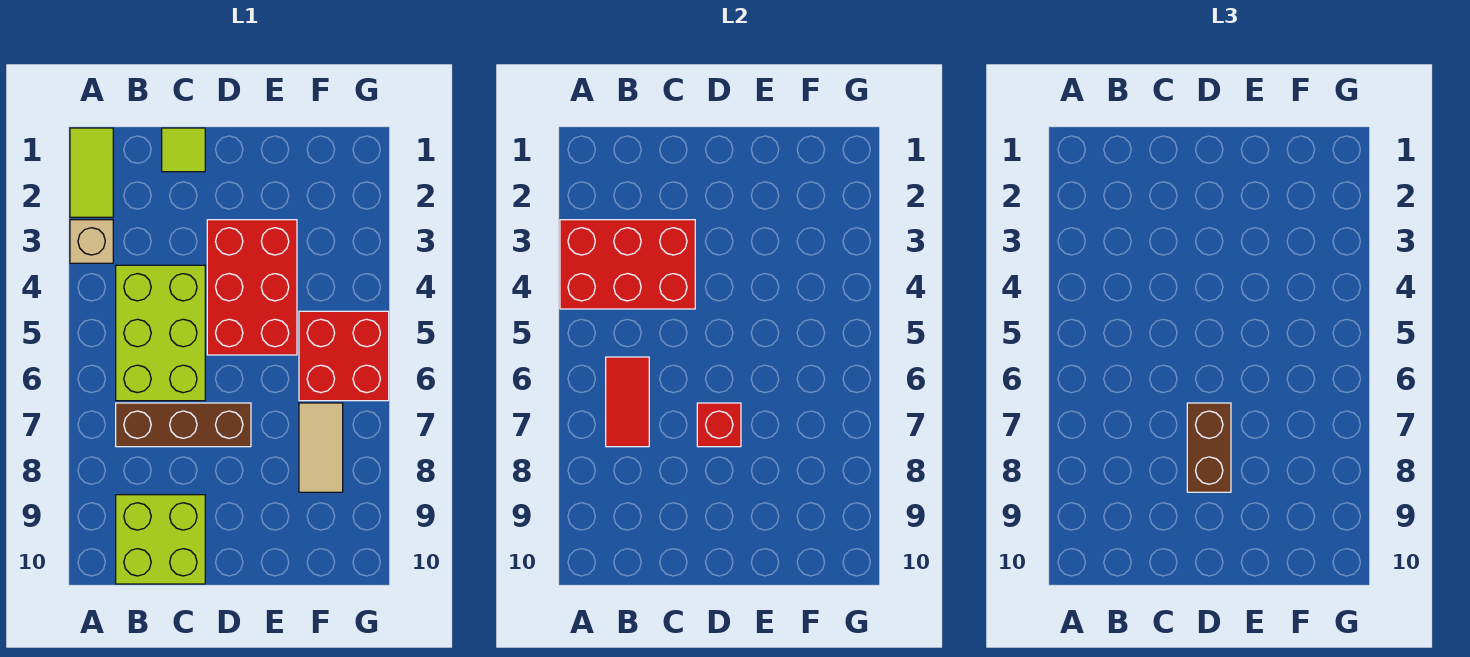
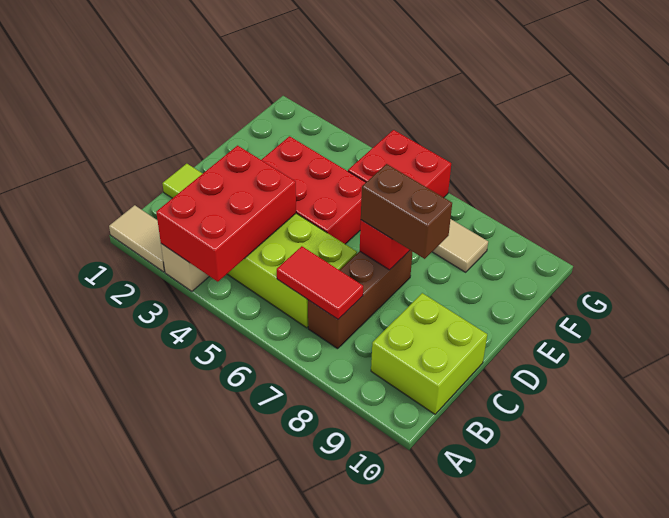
lime tile A1:A2 level 1 -> tan tile A1:A2 level 1

